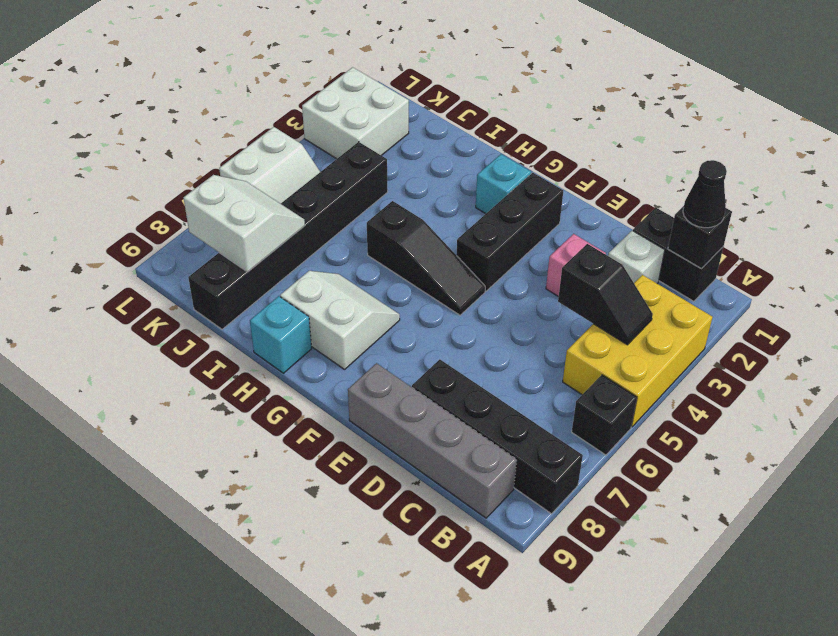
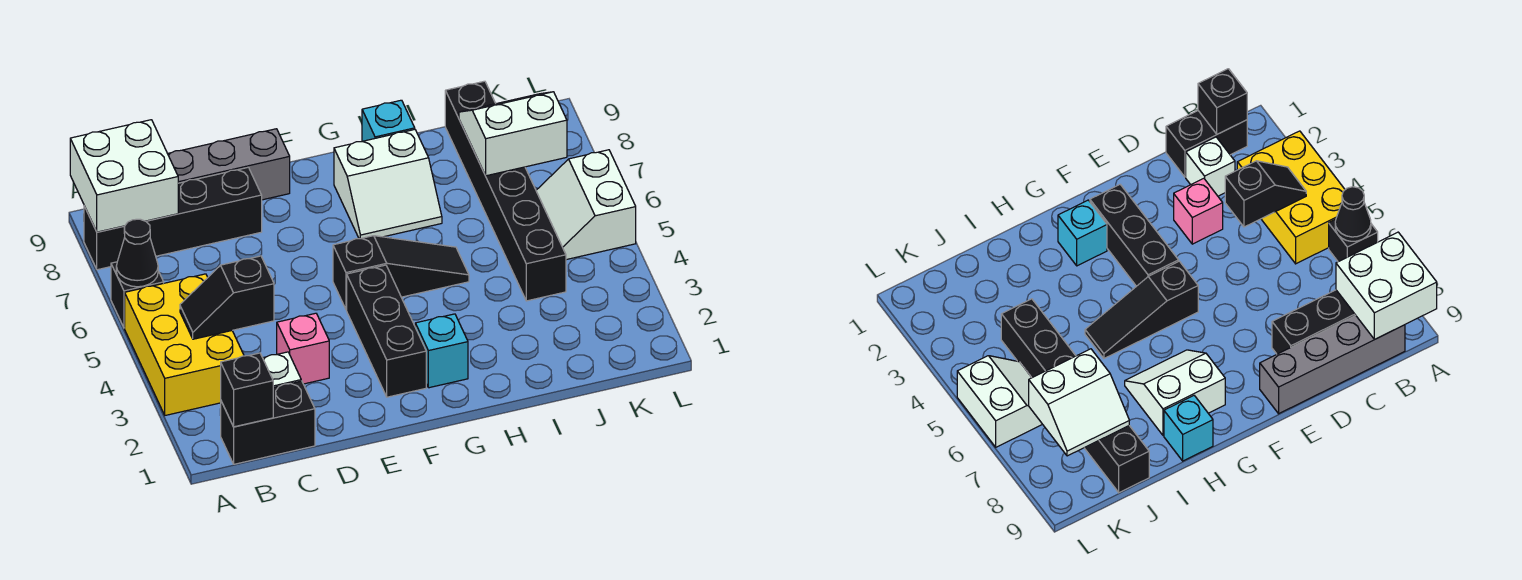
black cone B1 level 3 -> black cone A6 level 2
black slope F5:H5 level 1 top H -> black slope F5:H5 level 1 top F
white slope J7:K8 level 2 top 8 -> white slope J7:K8 level 2 top 7
white brick K2:L3 level 1 -> white brick A8:B9 level 2

